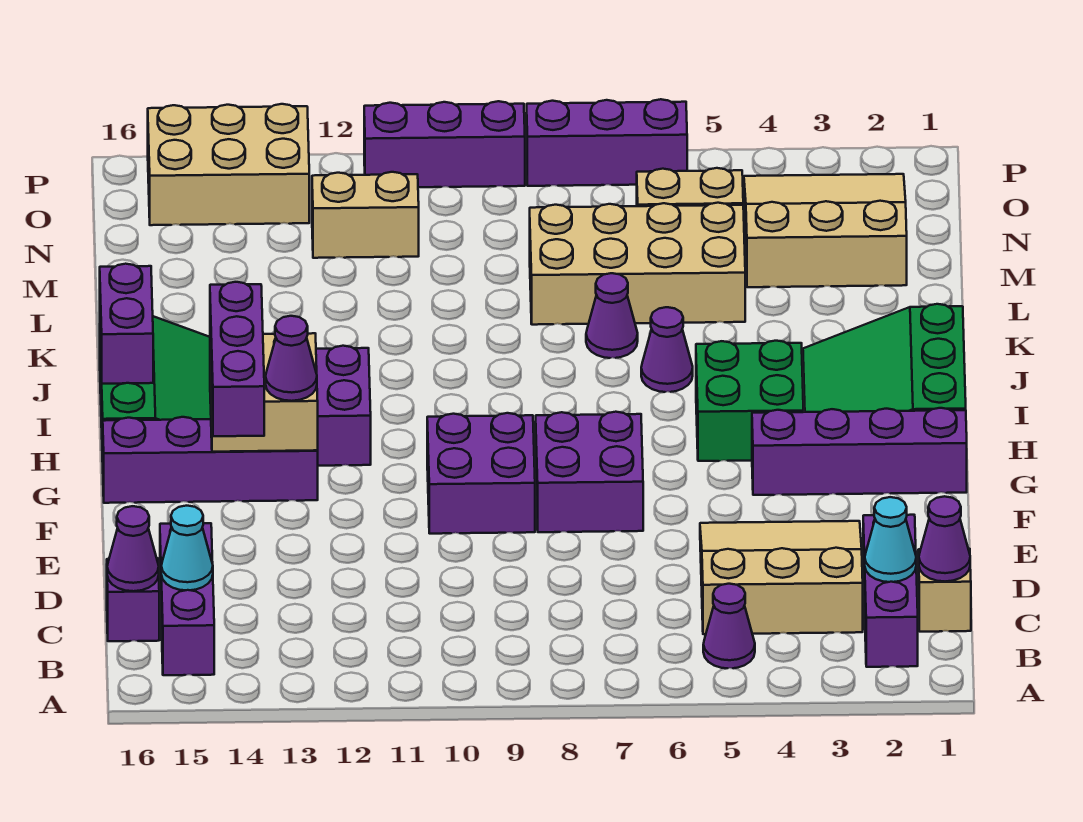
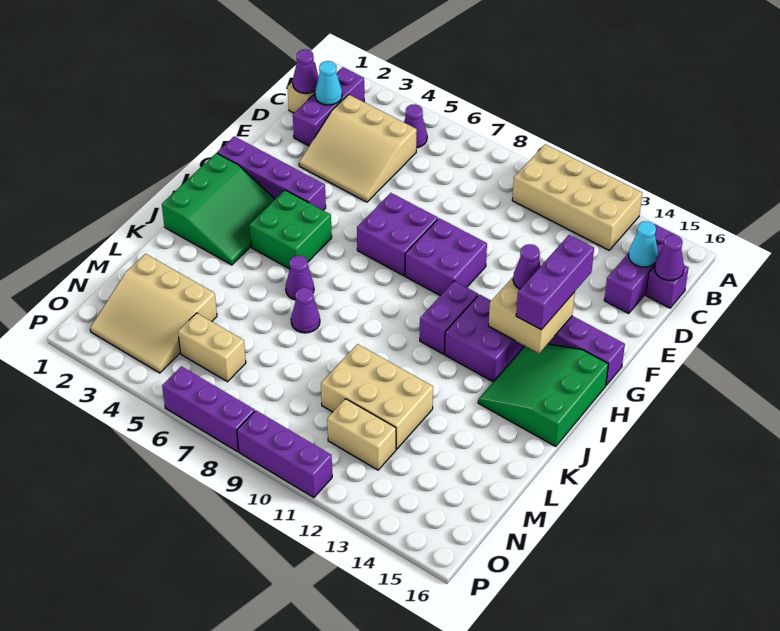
purple brick I16:J16 level 2 -> purple brick H11:I11 level 1
tan brick L5:M8 level 1 -> tan brick A10:B13 level 1
tan brick O13:P15 level 1 -> tan brick L10:M12 level 1

